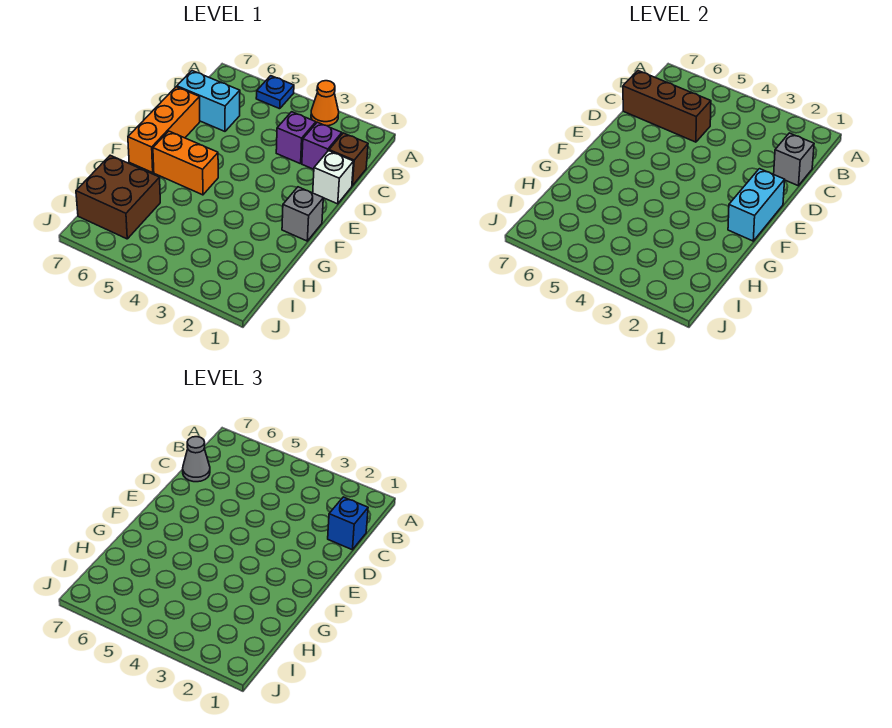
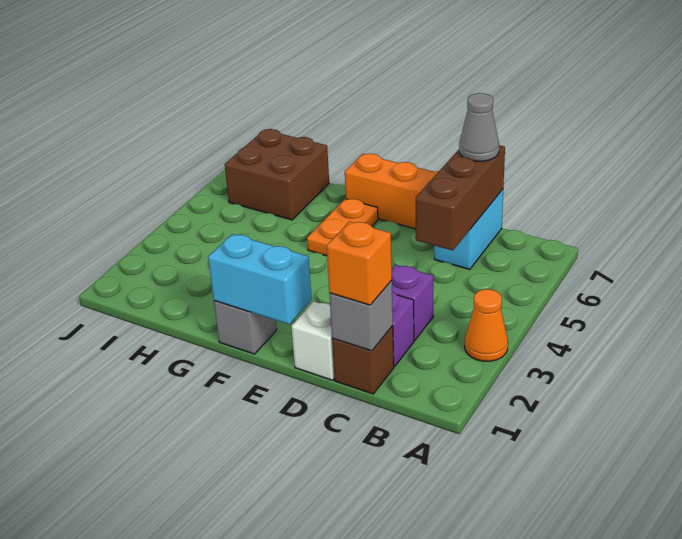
blue plate A5 level 1 -> none
blue brick C1 level 3 -> orange brick C1 level 3
orange brick F5:F6 level 1 -> orange plate F5:F6 level 1

